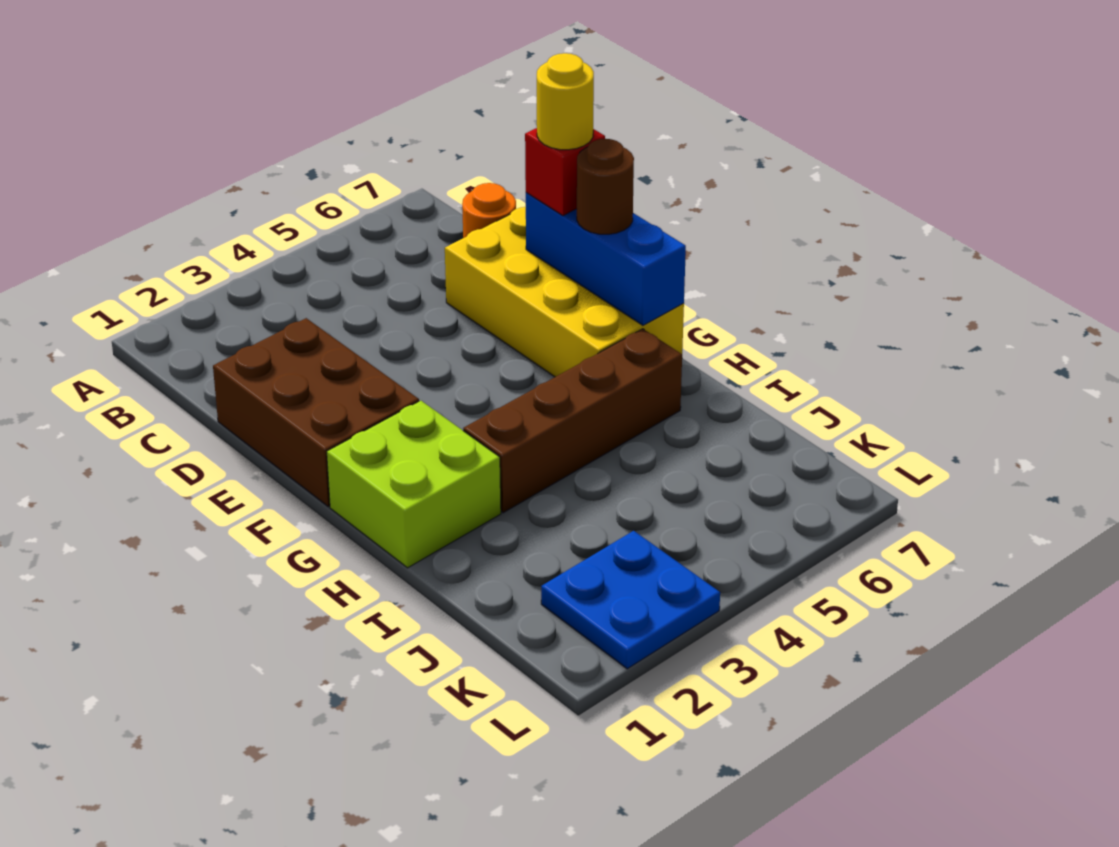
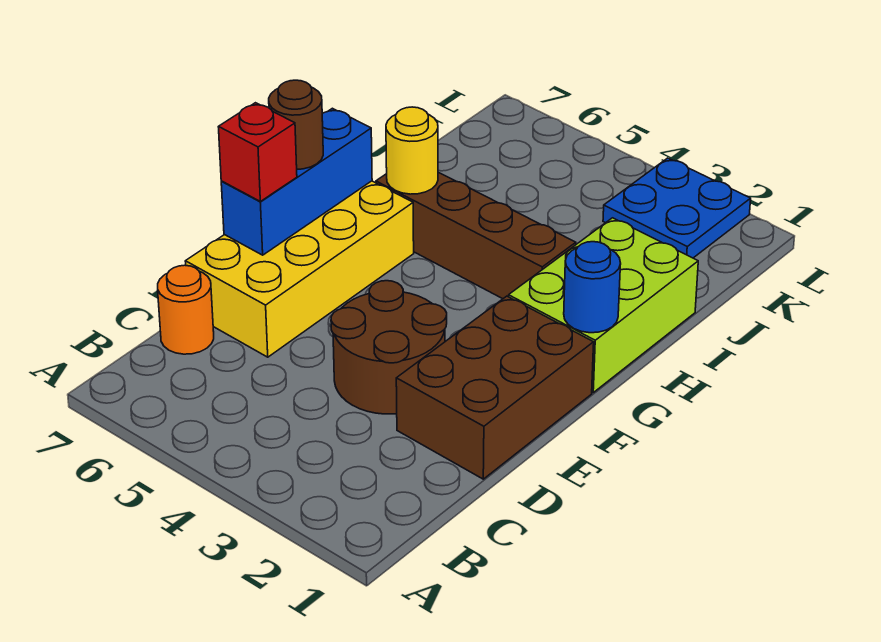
none -> brown round brick D3:E4 level 1
yellow round brick E7 level 4 -> yellow round brick H6 level 2
lime brick G1:H2 level 1 -> lime brick G1:I2 level 1
none -> blue round brick G1 level 2

